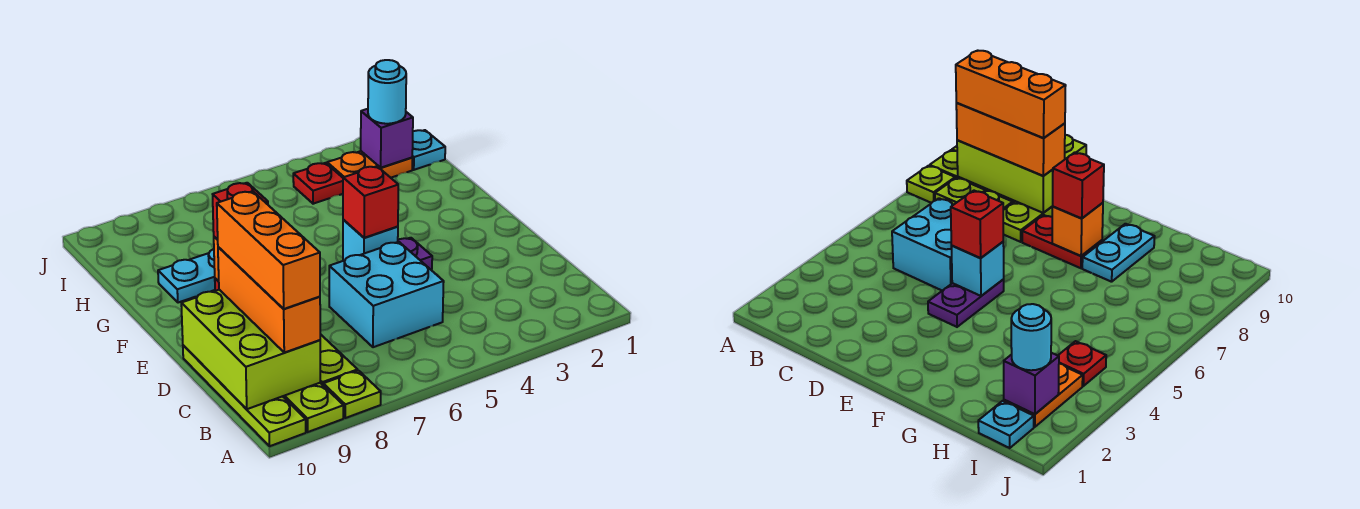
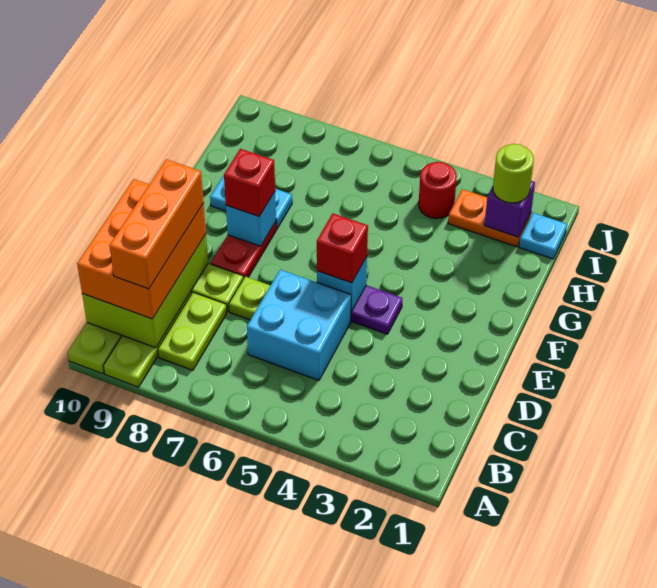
lime plate A8 level 1 -> lime plate D7 level 1
orange brick B9:D9 level 3 -> orange brick B9:D10 level 3
orange brick F8 level 2 -> cyan brick F8 level 2
cyan round brick I2 level 3 -> lime round brick I2 level 3
red plate I4 level 1 -> red round brick I4 level 1

